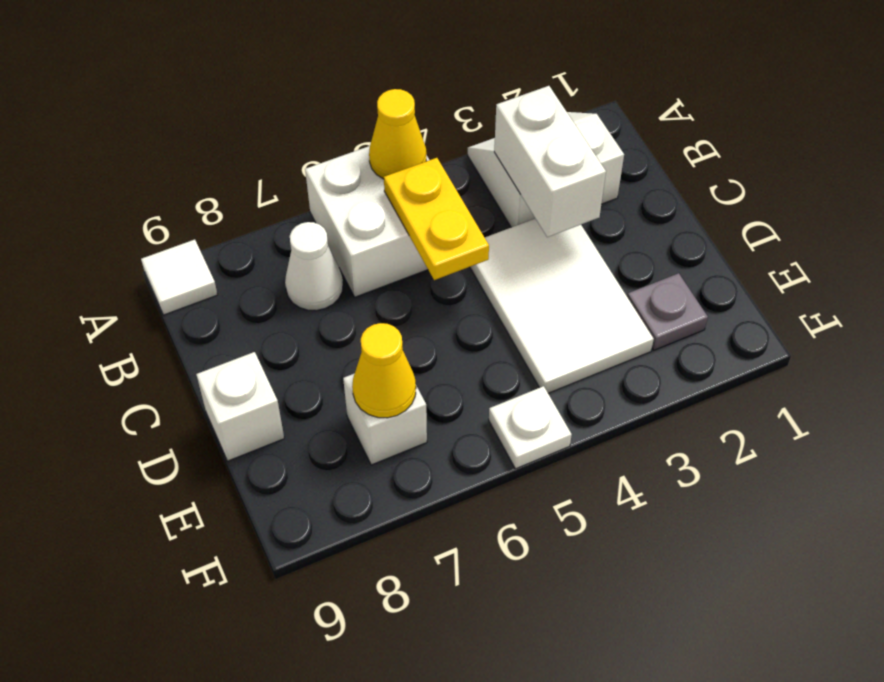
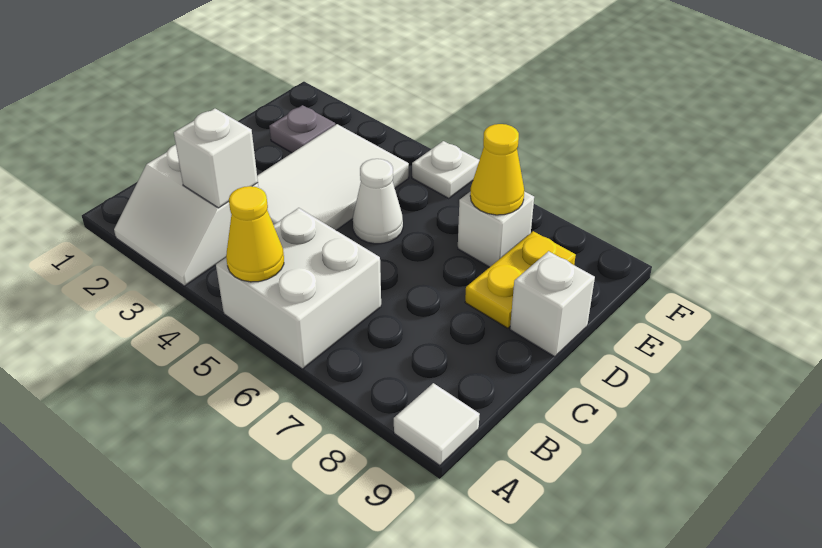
white brick B3:C3 level 2 -> white brick B3 level 2
yellow plate B5:C5 level 2 -> yellow plate D8:E8 level 1
white cone B7 level 1 -> white cone D5 level 1

